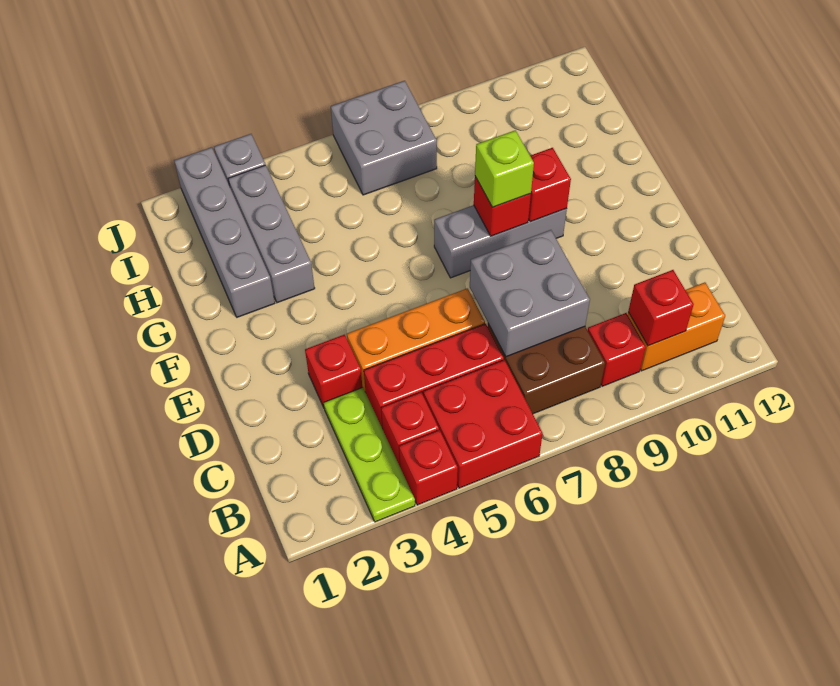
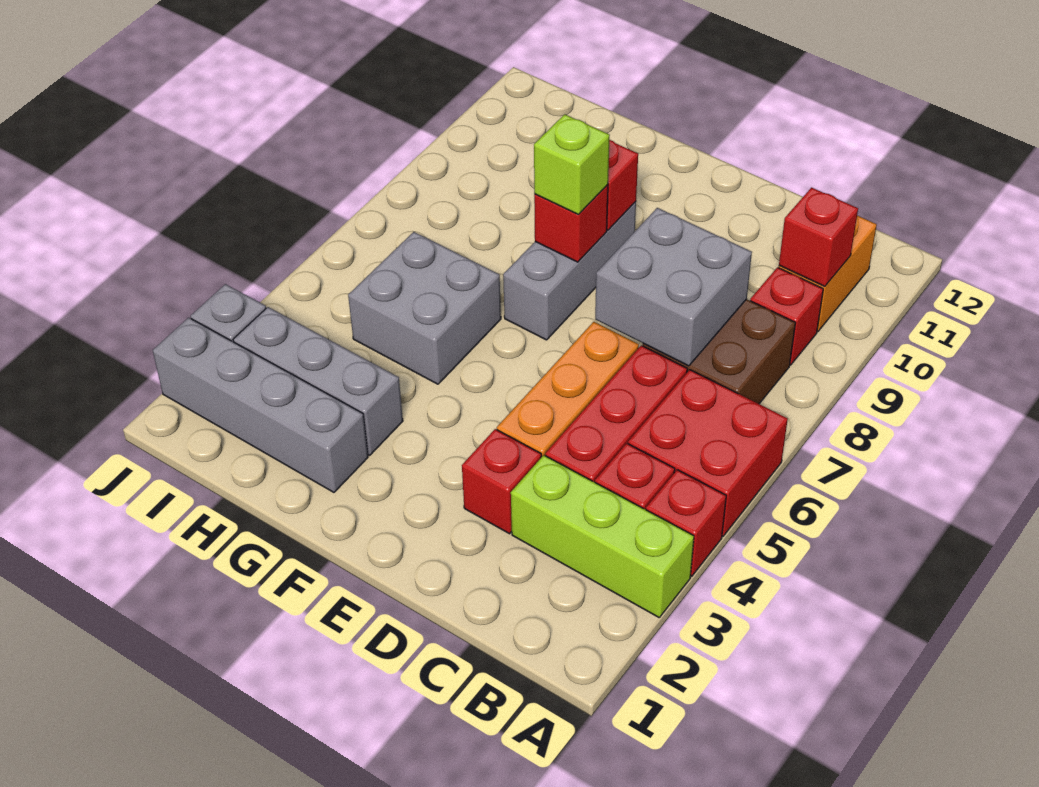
lime plate A3:C3 level 1 -> lime brick A3:C3 level 1
grey brick I6:J7 level 1 -> grey brick G5:H6 level 1

